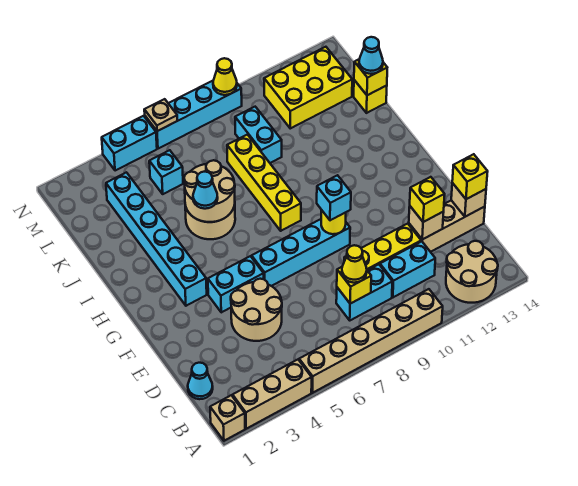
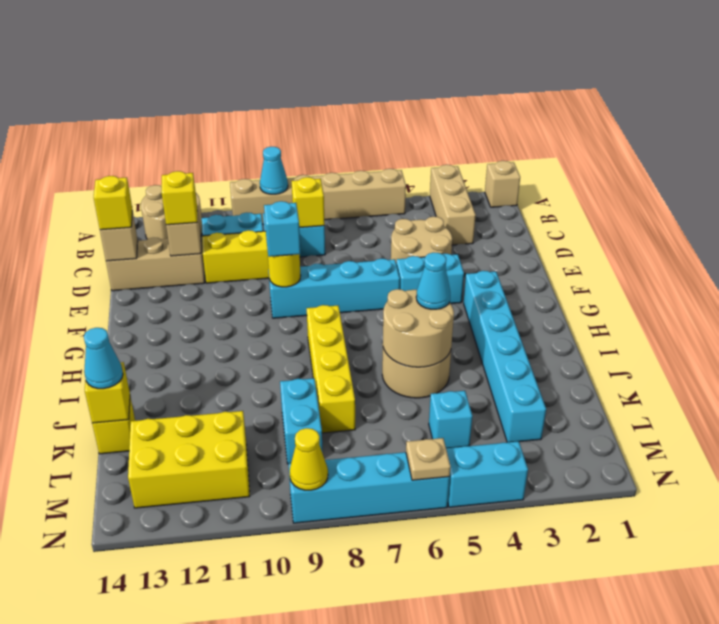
tan brick A2:A4 level 1 -> tan brick A3:C3 level 1
cyan cone C1 level 1 -> cyan cone A9 level 2
yellow cone C8 level 3 -> none

